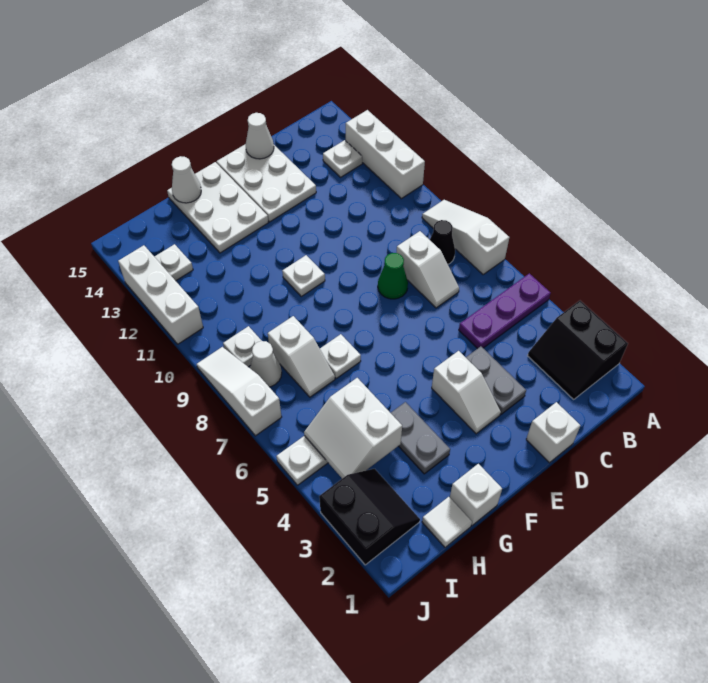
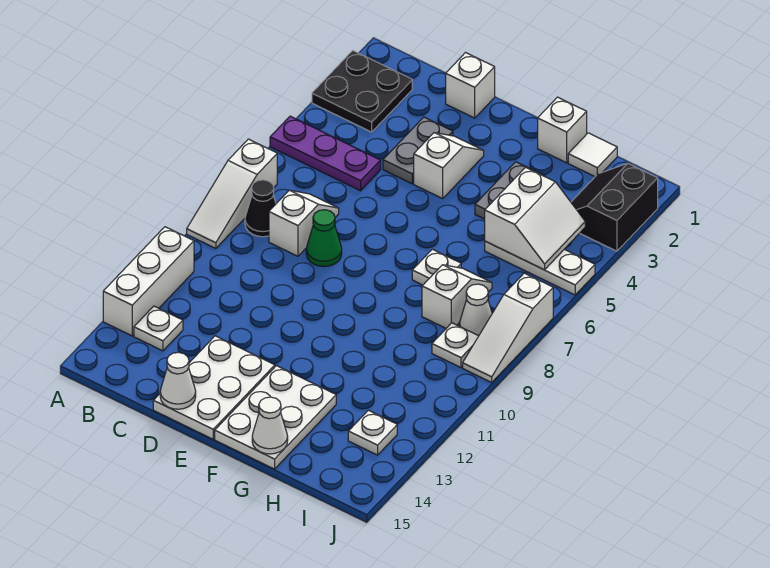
black slope A2:B3 level 1 top A -> black plate A2:B3 level 1
white plate F10 level 1 -> none
white brick J11:J13 level 1 -> none

